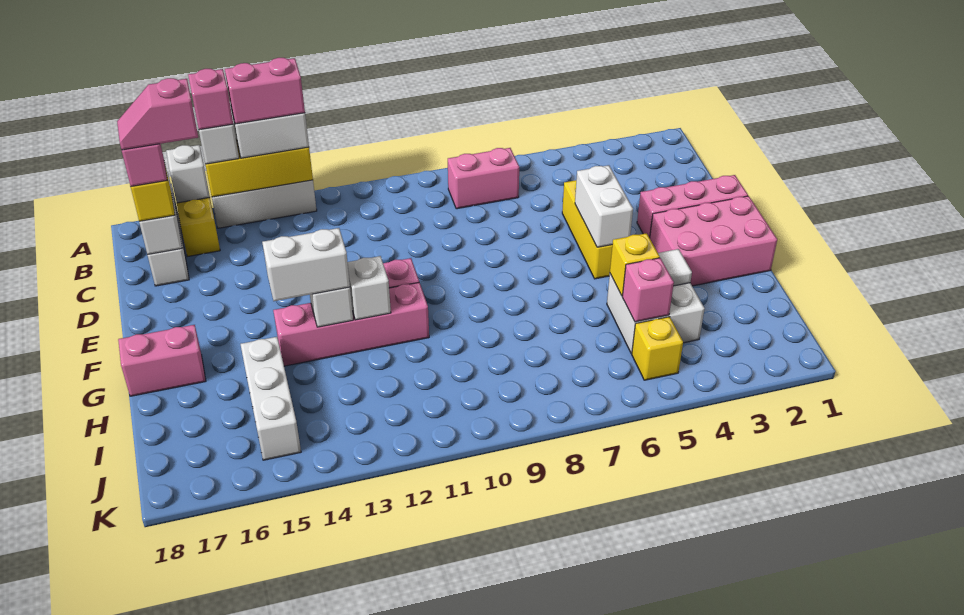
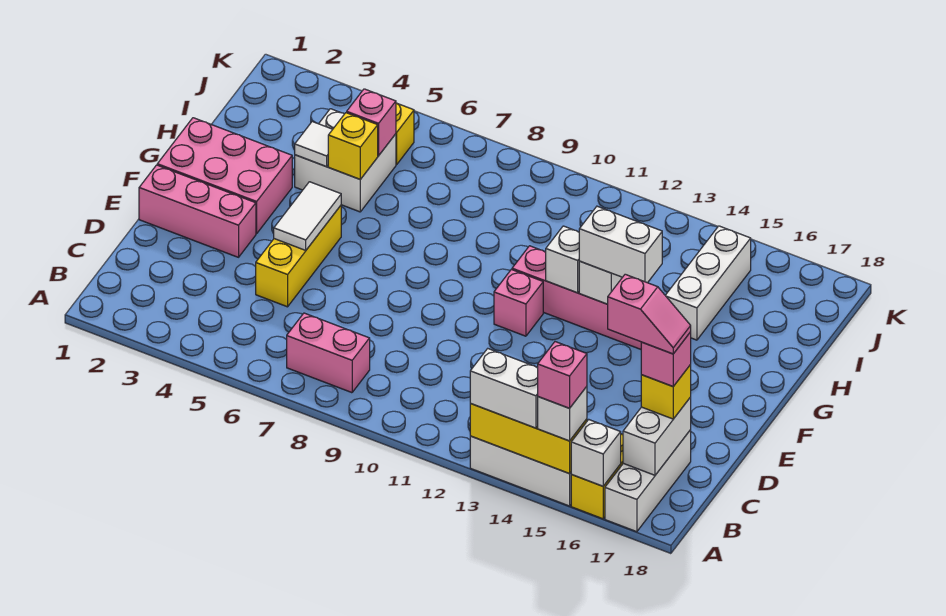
pink brick A13:A14 level 4 -> none
white brick E5:F5 level 2 -> white tile E5:F5 level 2
pink brick G17:G18 level 1 -> none

